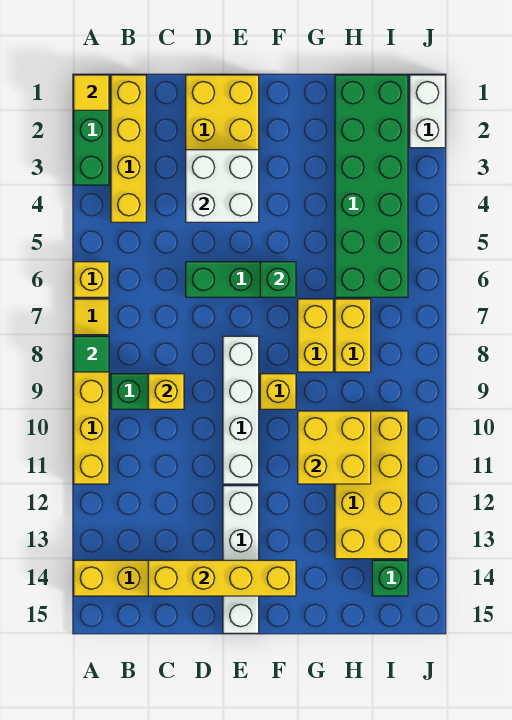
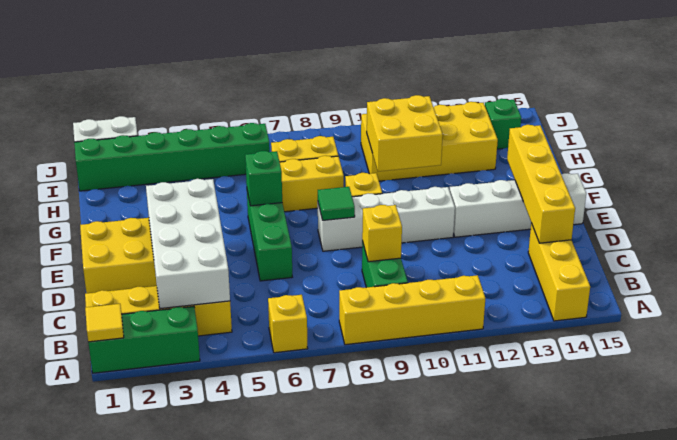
yellow tile A7 level 1 -> none
green tile A8 level 2 -> green tile E8 level 2
white brick D3:E4 level 2 -> white brick B3:E4 level 2
green brick H1:I6 level 1 -> green brick I1:I6 level 1

